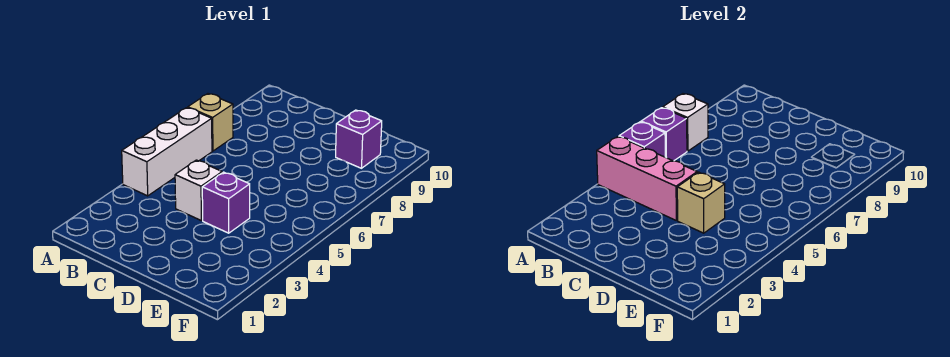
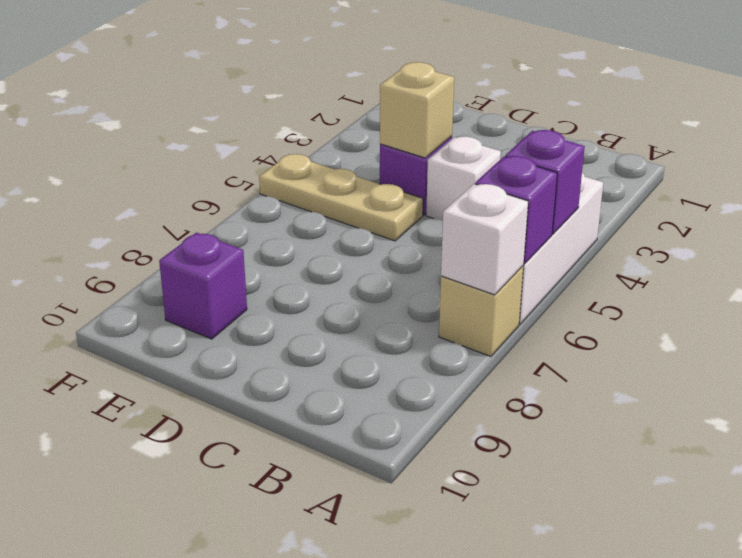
pink brick A4:C4 level 2 -> none
none -> tan plate D5:F5 level 1

